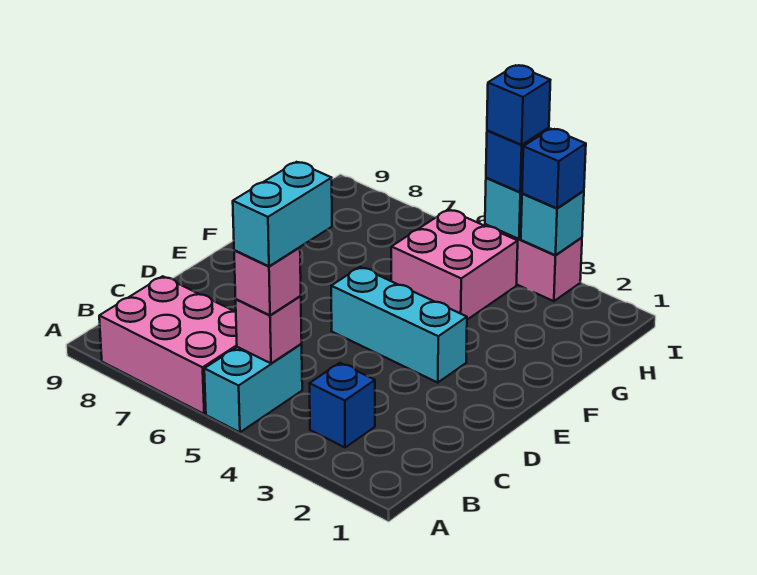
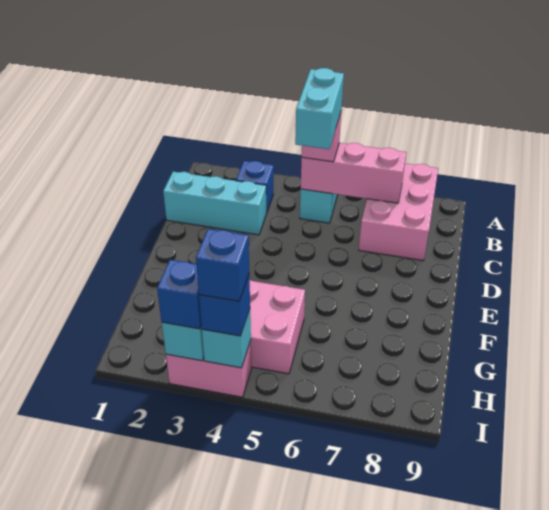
pink brick A6:B8 level 1 -> pink brick A7:C8 level 1
pink brick B5 level 2 -> pink brick B5:B7 level 2
cyan brick E3:E5 level 1 -> cyan brick C1:C3 level 1

